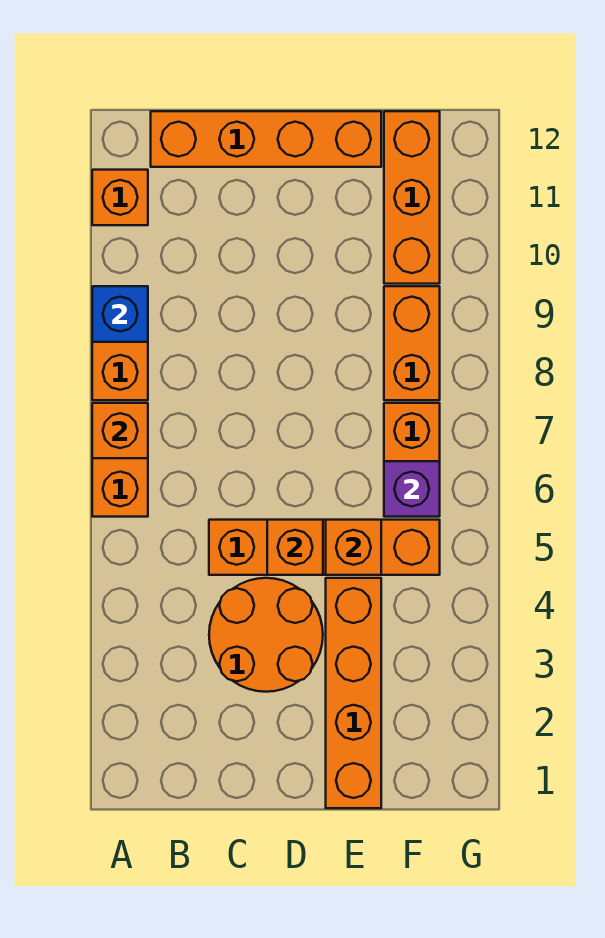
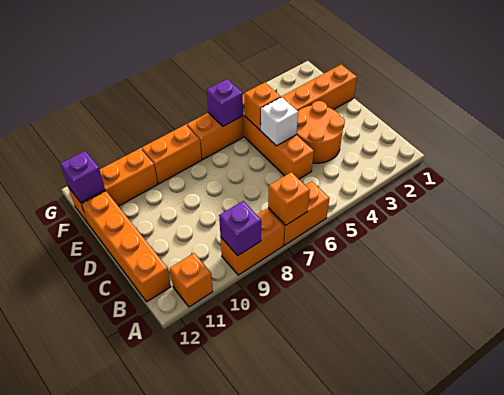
blue brick A9 level 2 -> purple brick A9 level 2
orange brick D5 level 2 -> white brick D5 level 2
none -> purple brick F12 level 2

